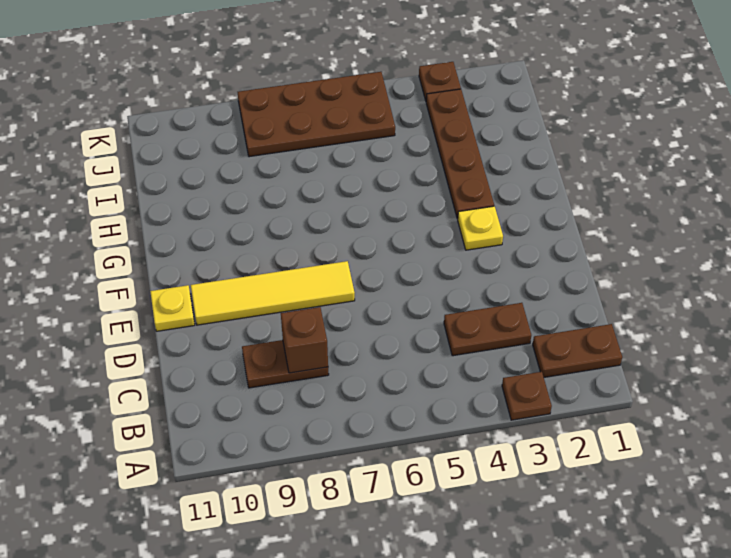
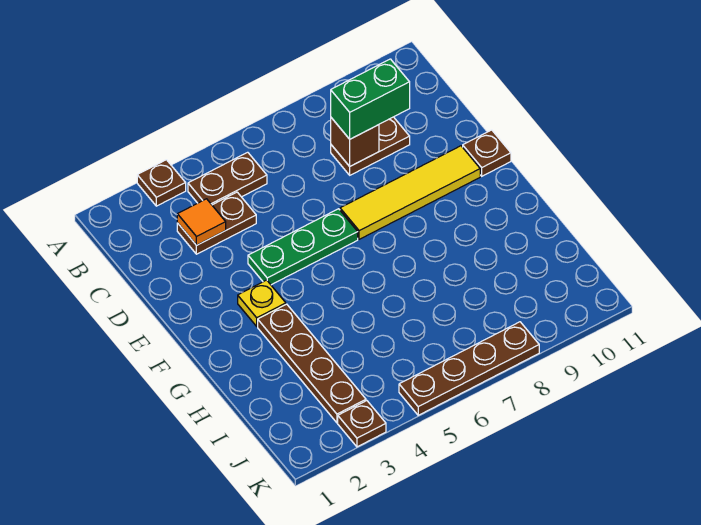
brown plate B1:B2 level 1 -> brown plate B4:B5 level 1
none -> orange tile C3 level 2
none -> green brick C8:C9 level 3
none -> green plate E4:E6 level 1
yellow plate E11 level 1 -> brown plate E11 level 1
brown plate J5:K8 level 1 -> brown plate K5:K8 level 1

